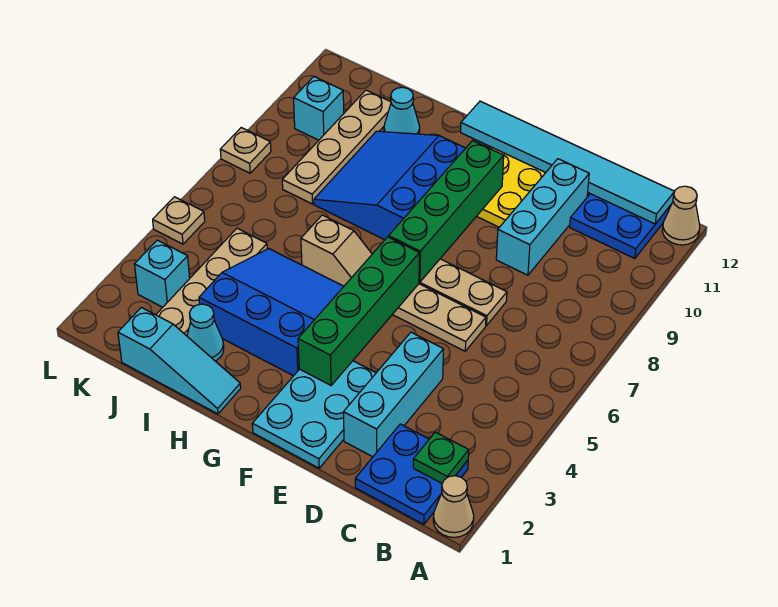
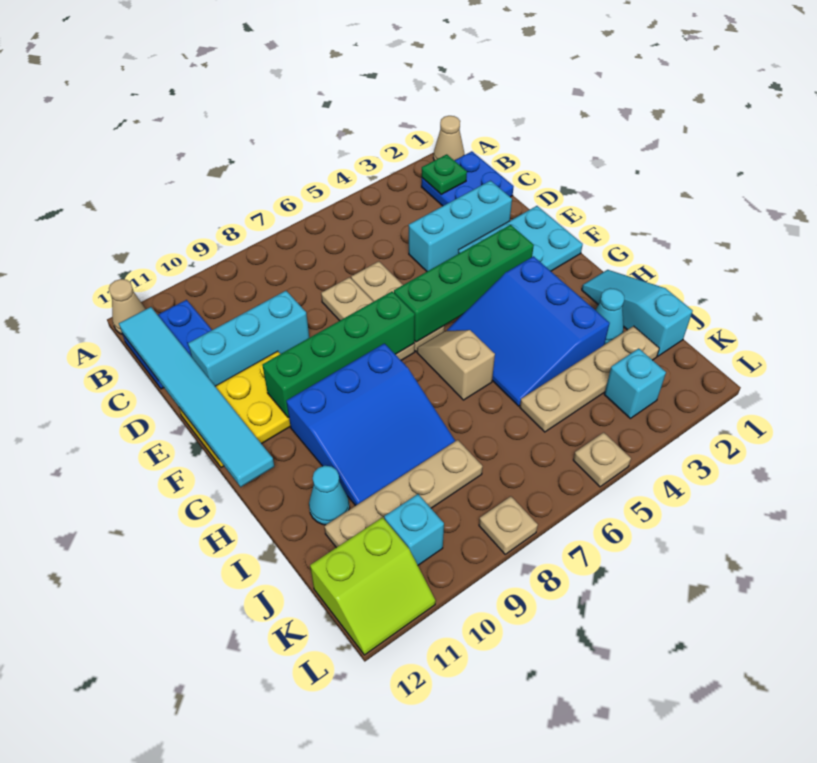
none -> lime slope K11:L12 level 1 top K

